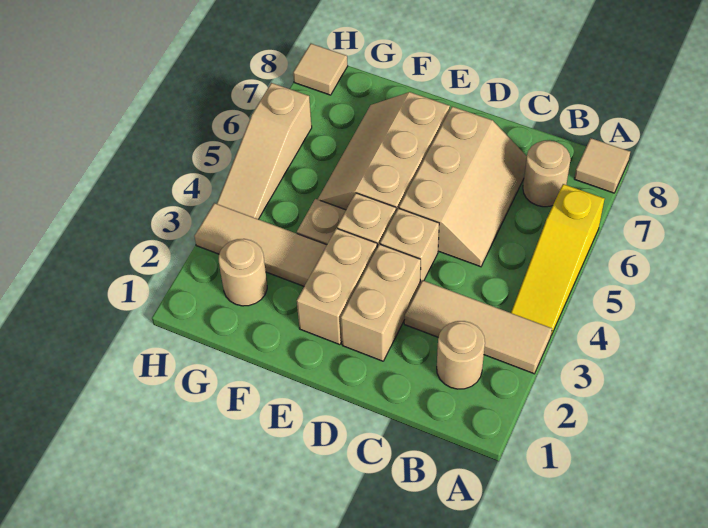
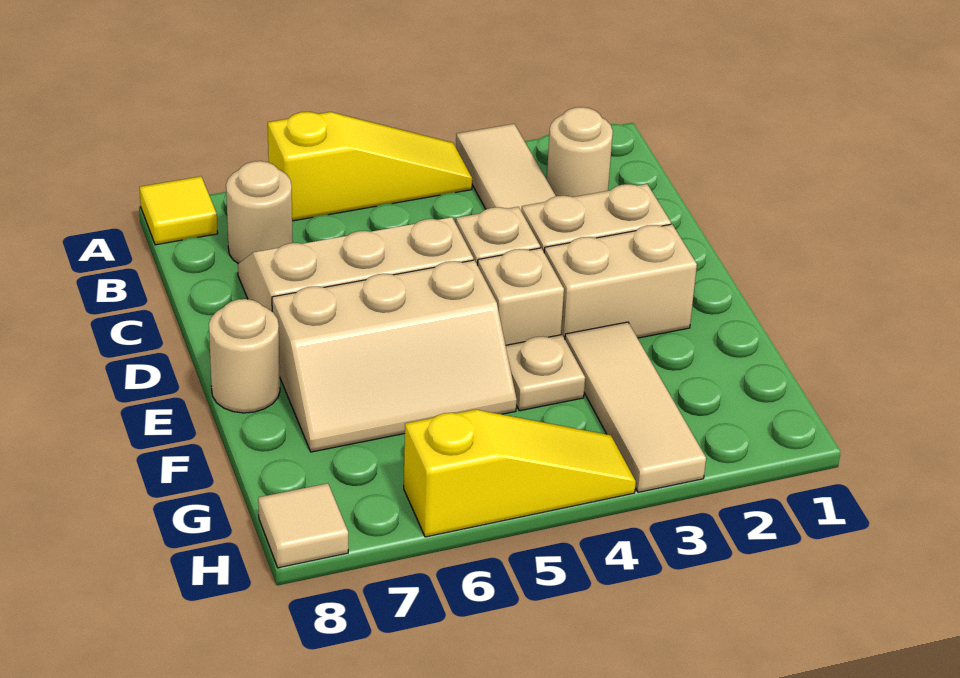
tan tile A8 level 1 -> yellow tile A8 level 1
tan round brick G2 level 1 -> tan round brick E8 level 1
tan slope H4:H6 level 1 top 6 -> yellow slope H4:H6 level 1 top 6

